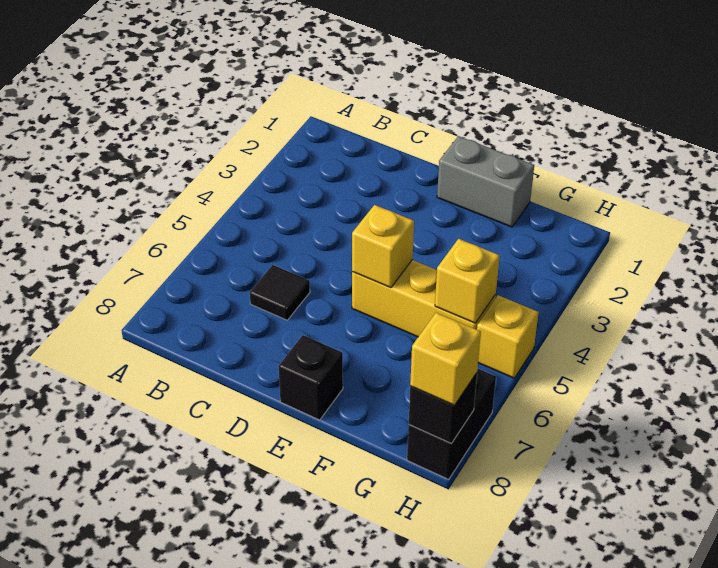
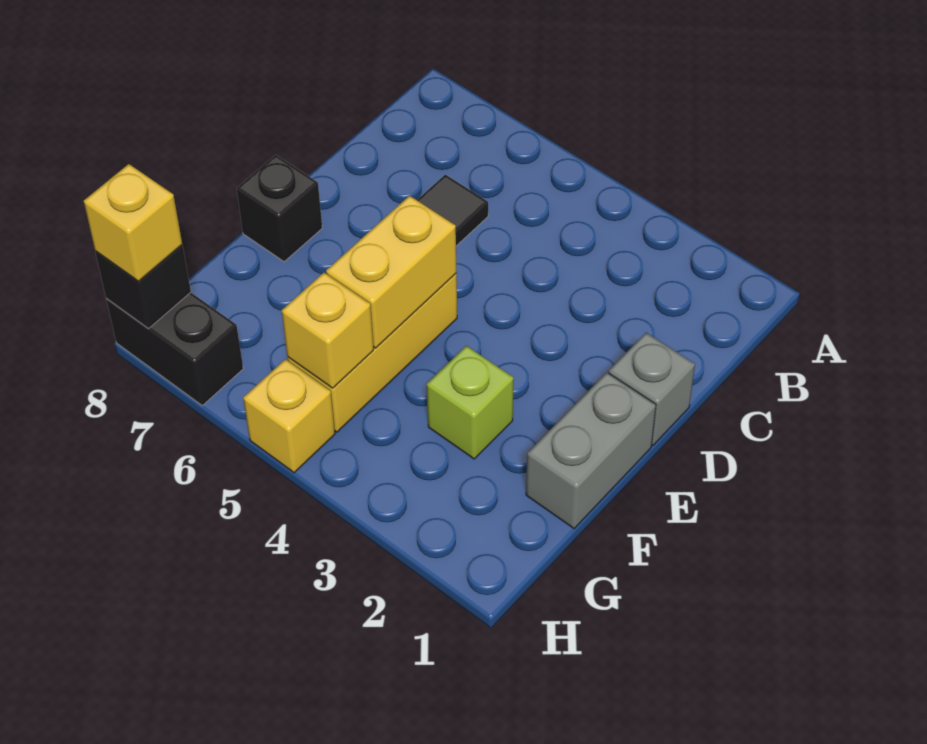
none -> grey brick D1 level 1
yellow brick E5 level 2 -> yellow brick E5:F5 level 2
none -> lime brick F3 level 1

